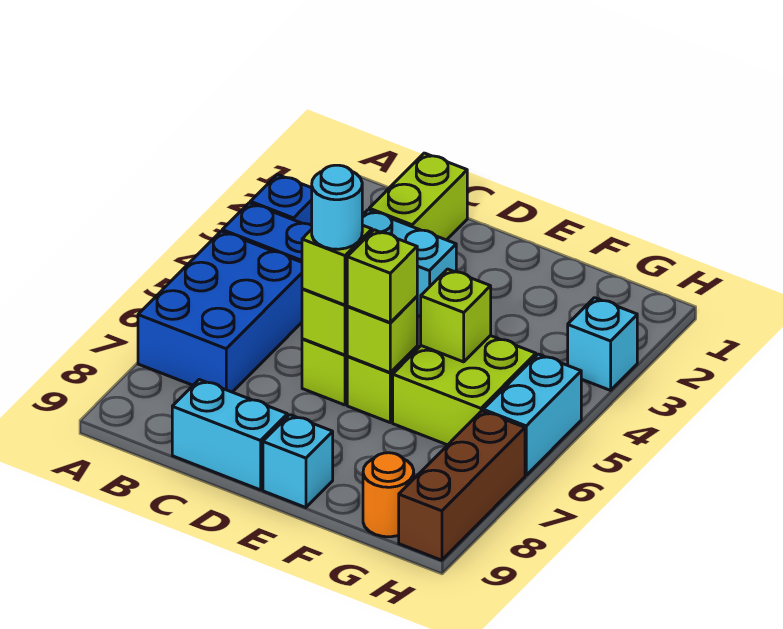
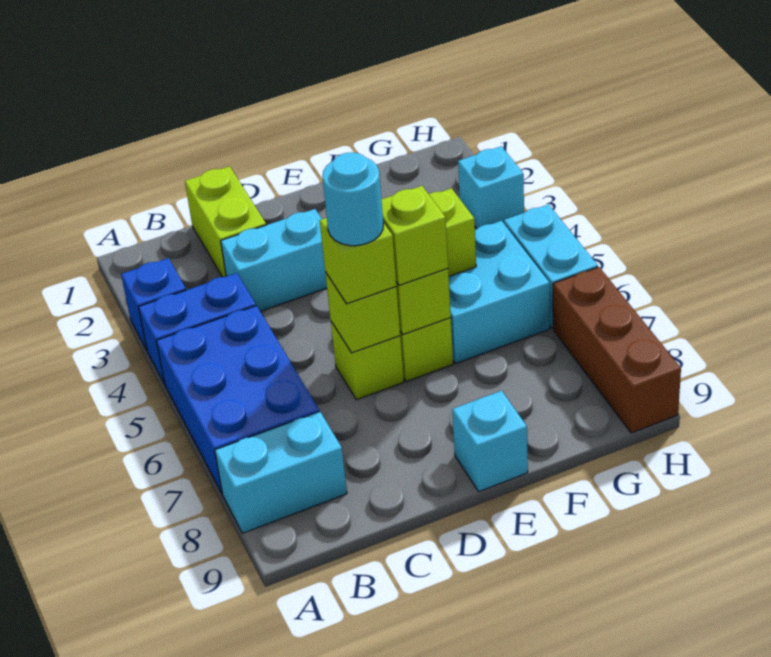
cyan brick C9:D9 level 1 -> cyan brick A8:B8 level 1
lime brick F5:G6 level 1 -> cyan brick F5:G6 level 1
orange round brick G9 level 1 -> none

